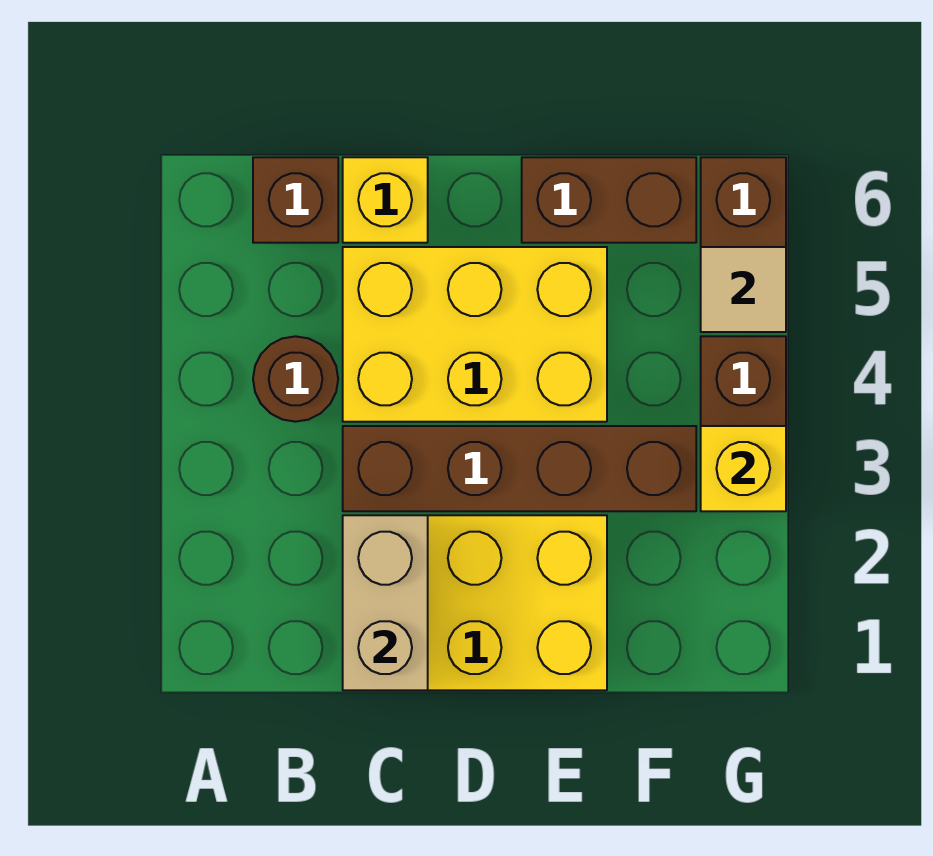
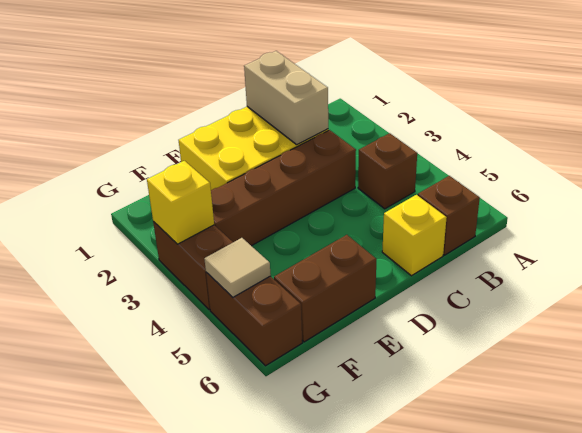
brown round brick B4 level 1 -> brown brick B4 level 1
yellow brick C4:E5 level 1 -> none

